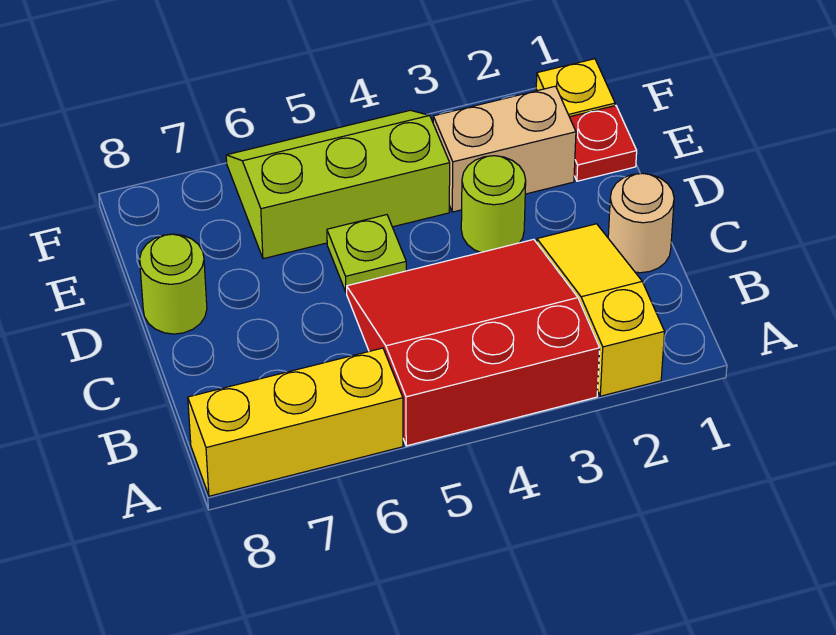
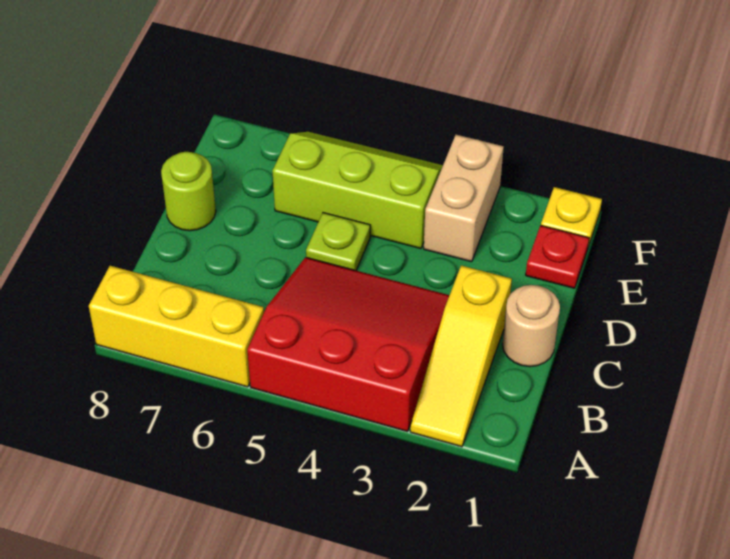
yellow slope A2:C2 level 1 top A -> yellow slope A2:C2 level 1 top C
lime round brick D3 level 1 -> none
tan brick E2:E3 level 1 -> tan brick E3:F3 level 1

